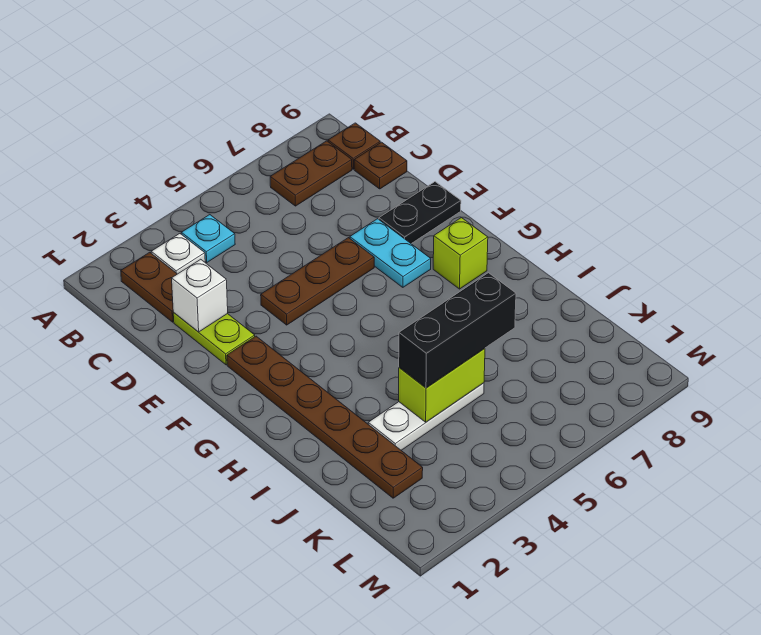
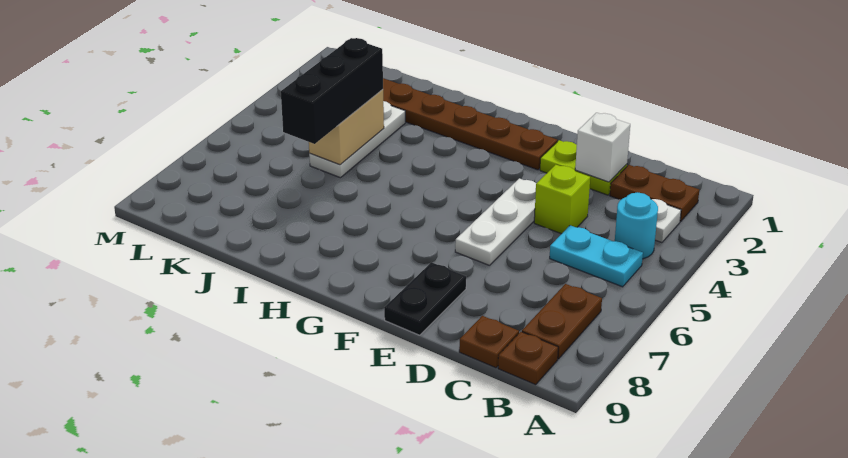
cyan plate B4 level 1 -> cyan round brick B4 level 1
brown plate E4:E6 level 1 -> white plate E4:E6 level 1
cyan plate E7:F7 level 1 -> cyan plate B5:C5 level 1
lime brick G8 level 1 -> lime brick D4 level 1
lime brick J4:J5 level 2 -> tan brick J4:J5 level 2

